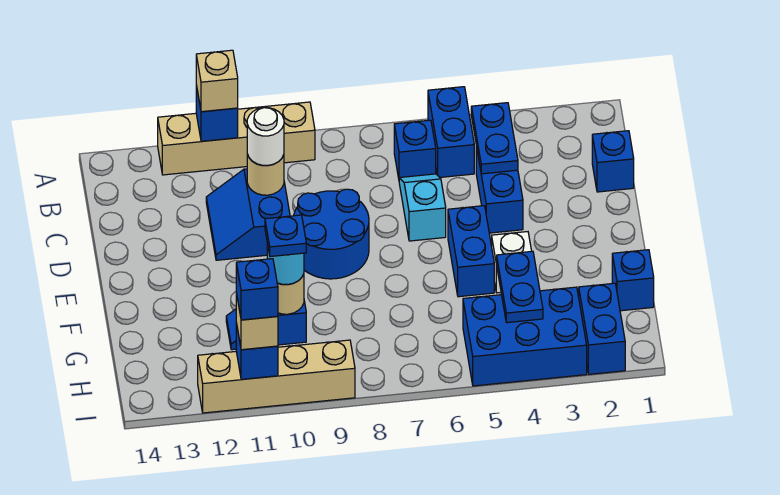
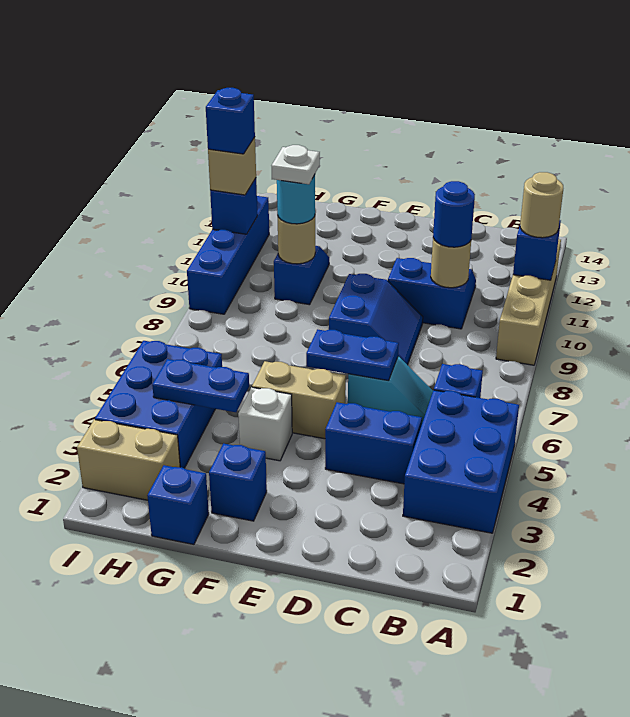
blue brick A5:B5 level 1 -> blue brick A3:B5 level 1
tan brick A11 level 3 -> tan round brick A11 level 3
blue plate B4:C4 level 2 -> blue plate D6:E6 level 2
blue brick C1 level 1 -> blue brick F2 level 1
white round brick C10 level 3 -> blue round brick C10 level 3
blue round brick D8:E9 level 1 -> blue slope D8:E9 level 1 top E
blue brick E5:F5 level 1 -> tan brick E5:F5 level 1
blue plate G10 level 4 -> white plate G10 level 4
blue brick H2:I2 level 1 -> tan brick H2:I2 level 1
tan brick I9:I12 level 1 -> blue brick I9:I12 level 1

